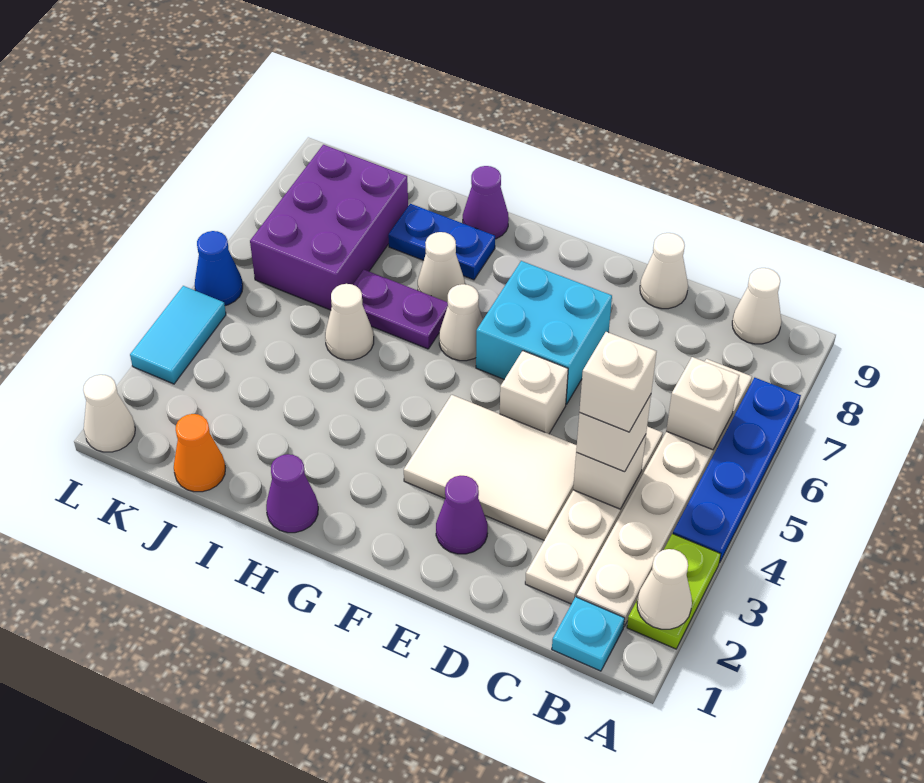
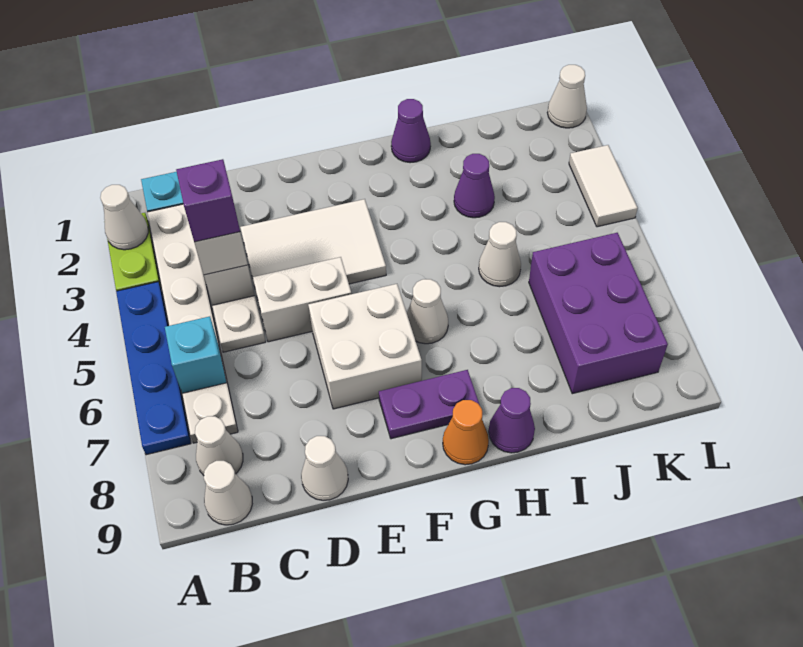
white brick B6 level 2 -> cyan brick B6 level 2
white brick C4 level 4 -> purple brick C4 level 4
purple cone E2 level 1 -> purple cone I3 level 1
white brick E5 level 1 -> white brick D5:E5 level 1
cyan brick E6:F7 level 1 -> white brick E6:F7 level 1
purple plate H6:I6 level 1 -> purple plate F8:G8 level 1
white cone H7 level 1 -> white cone B8 level 1
blue plate H8:I8 level 1 -> none
orange cone J1 level 1 -> orange cone G9 level 1
cyan tile L3:L4 level 1 -> white tile L3:L4 level 1
blue cone L5 level 1 -> none

